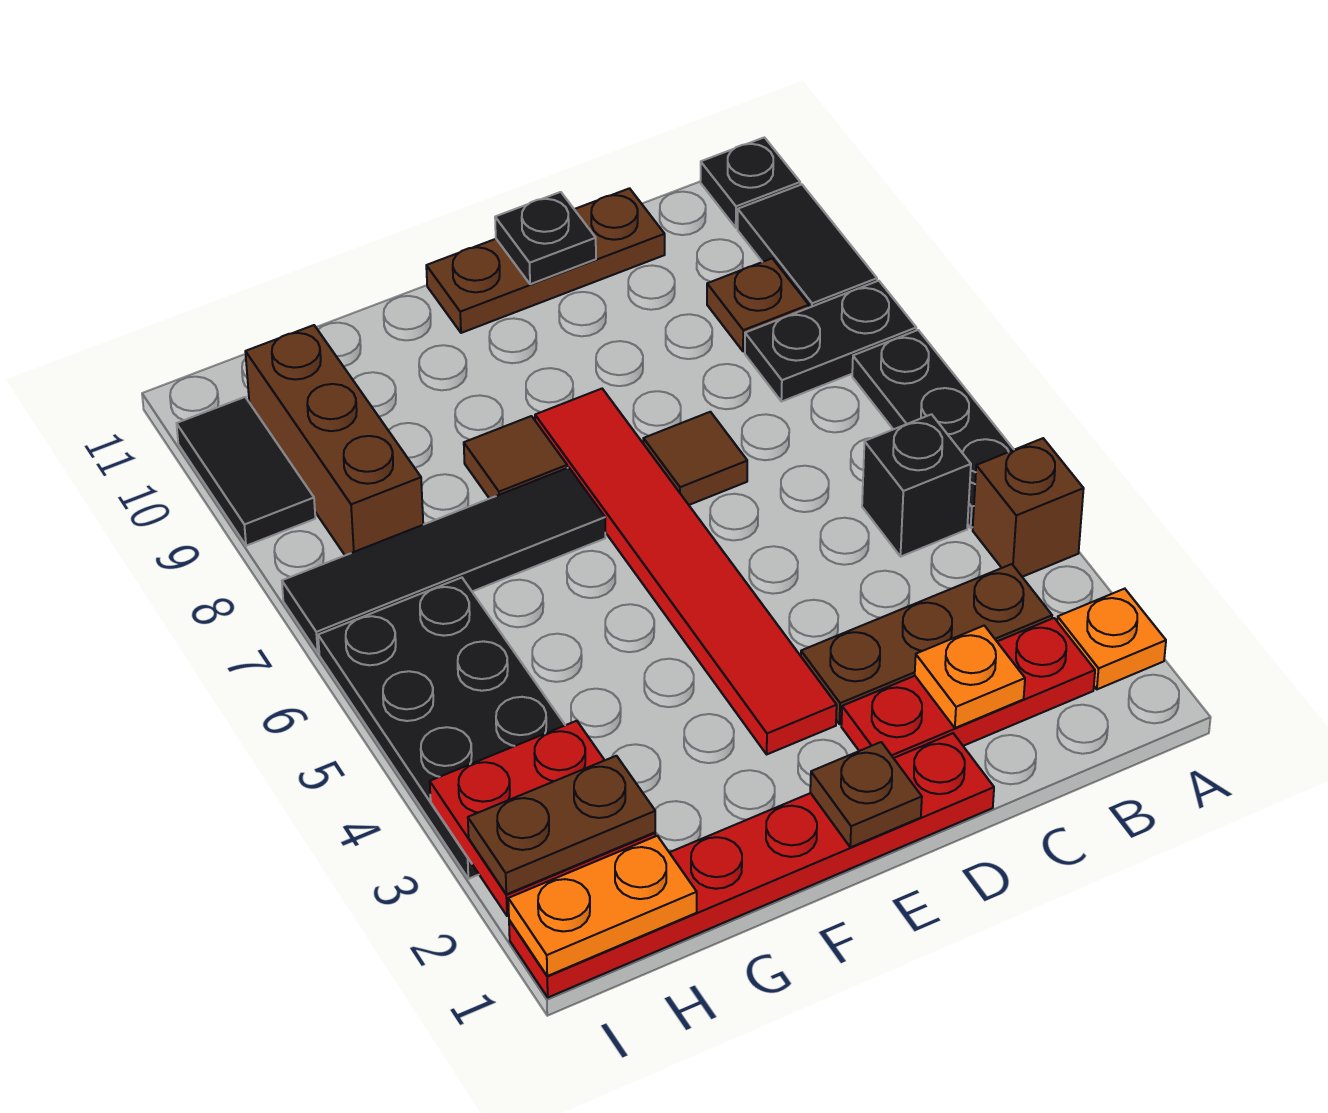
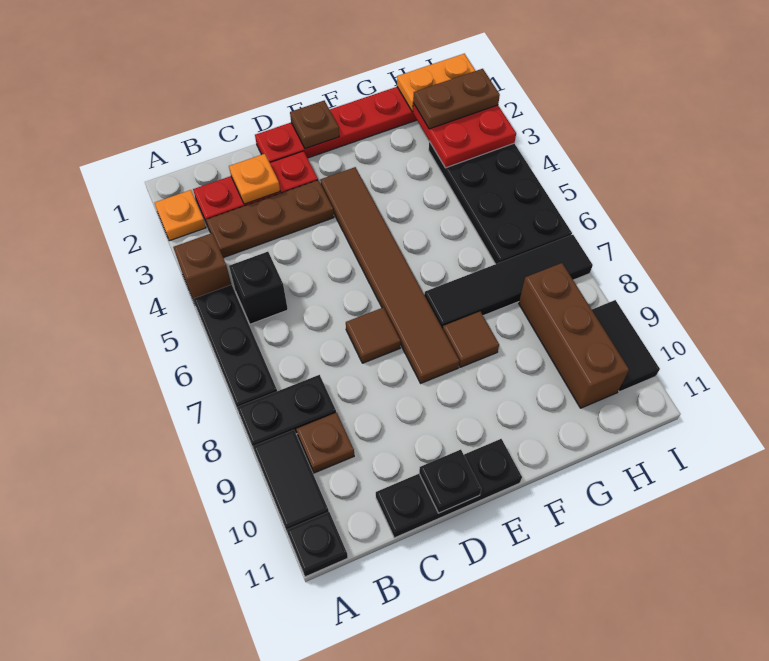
brown plate C11:E11 level 1 -> black plate C11:E11 level 1
red tile E3:E8 level 1 -> brown tile E3:E8 level 1

